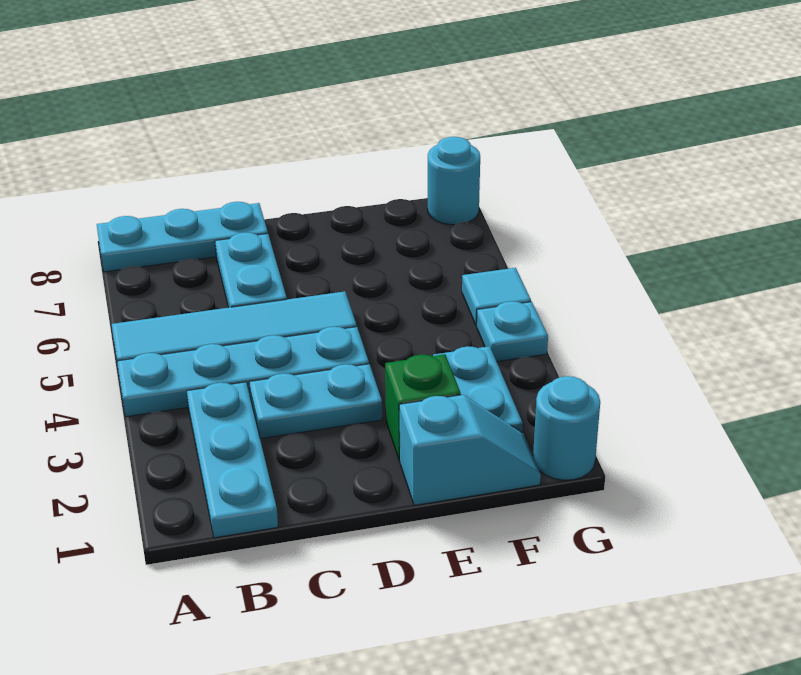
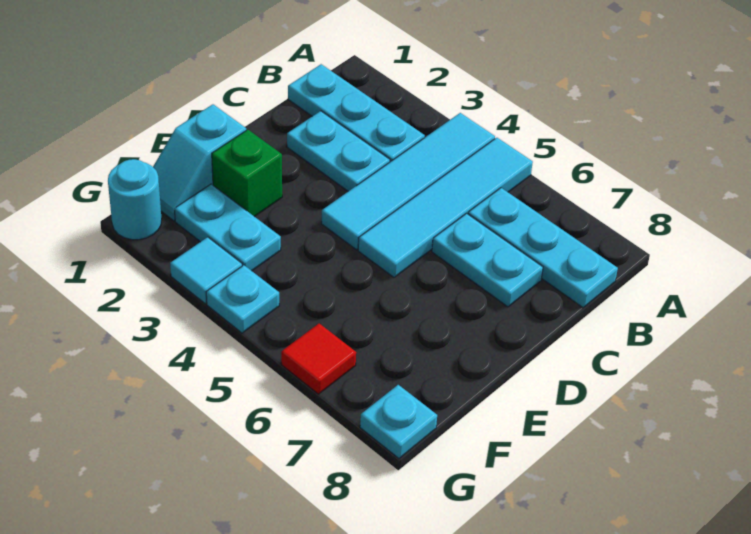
cyan plate A4:D4 level 1 -> cyan tile A4:D4 level 1
cyan plate A8:C8 level 1 -> cyan plate B6:B8 level 1
cyan plate C3:D3 level 1 -> cyan plate C2:C3 level 1
cyan tile G5 level 1 -> cyan tile G3 level 1
none -> red tile G6 level 1
cyan round brick G8 level 1 -> cyan plate G8 level 1

